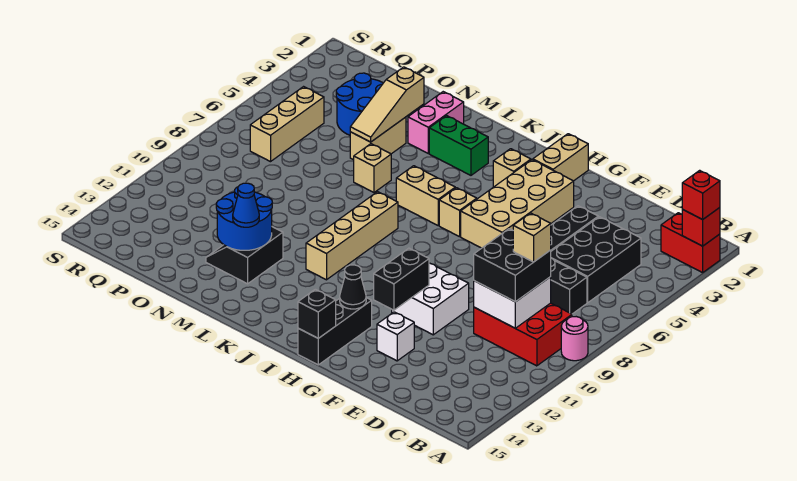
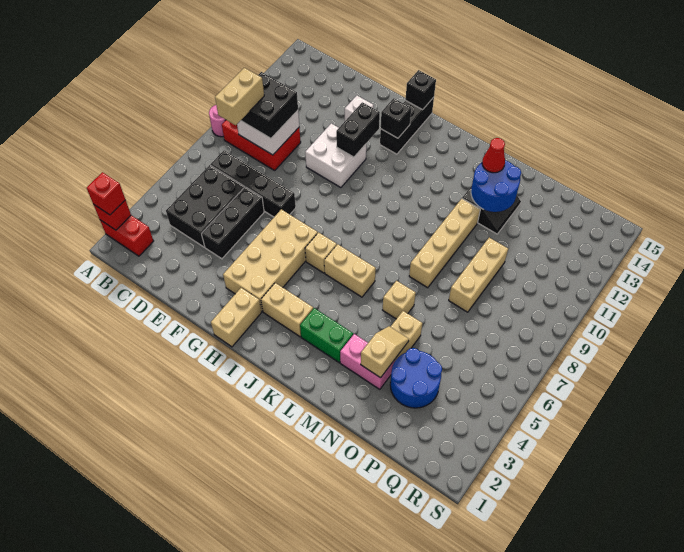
tan brick C9 level 4 -> tan brick C8:C9 level 4
black cone H13 level 2 -> black brick H13 level 2
tan brick I3 level 1 -> tan brick I3:J3 level 1
tan brick K8:K11 level 1 -> tan brick M8:M11 level 1
pink brick M2:M3 level 1 -> pink brick M3:N3 level 1
blue cone M13 level 3 -> red cone M13 level 3
tan slope N3:N5 level 2 top 3 -> tan slope N3:N4 level 2 top 3
tan brick Q5:Q7 level 1 -> tan brick O8:O10 level 1

